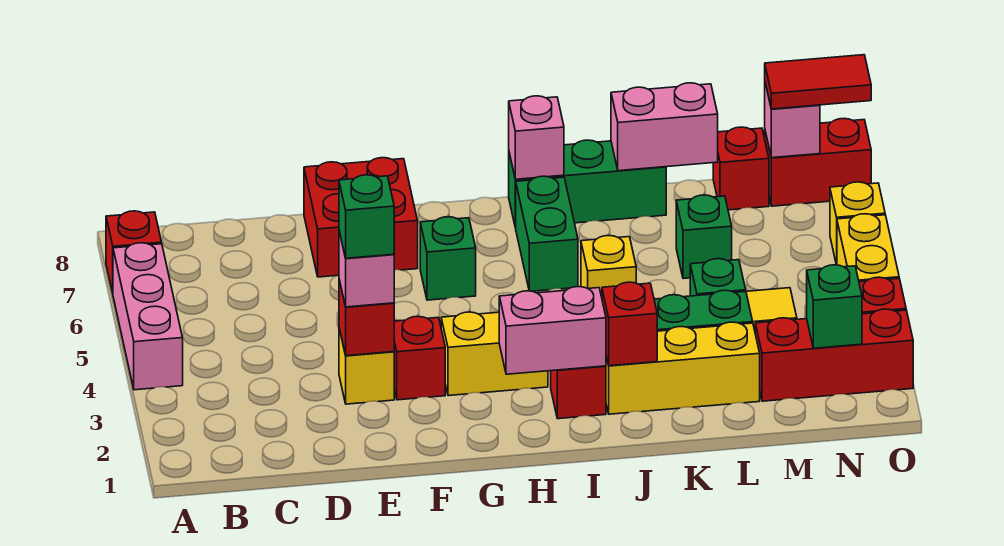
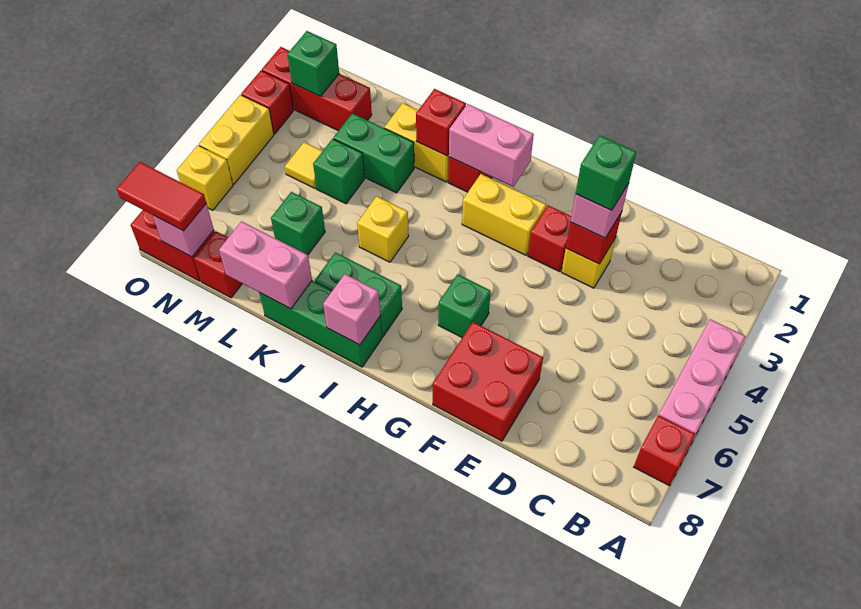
green brick I6:I7 level 1 -> green brick I7:J7 level 1
yellow brick J2:L2 level 1 -> yellow brick J2:K2 level 1

